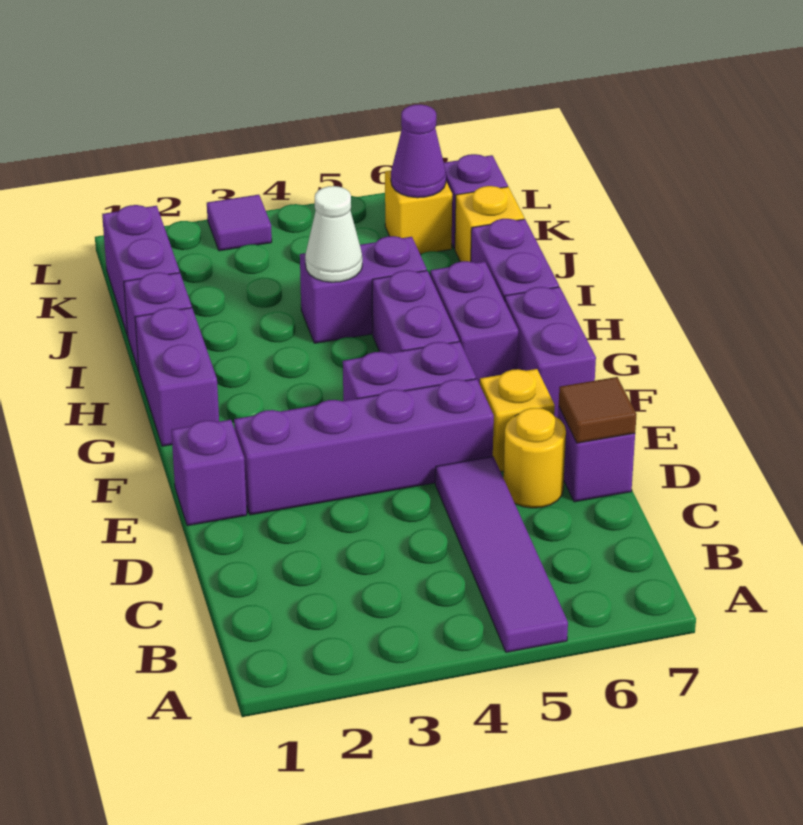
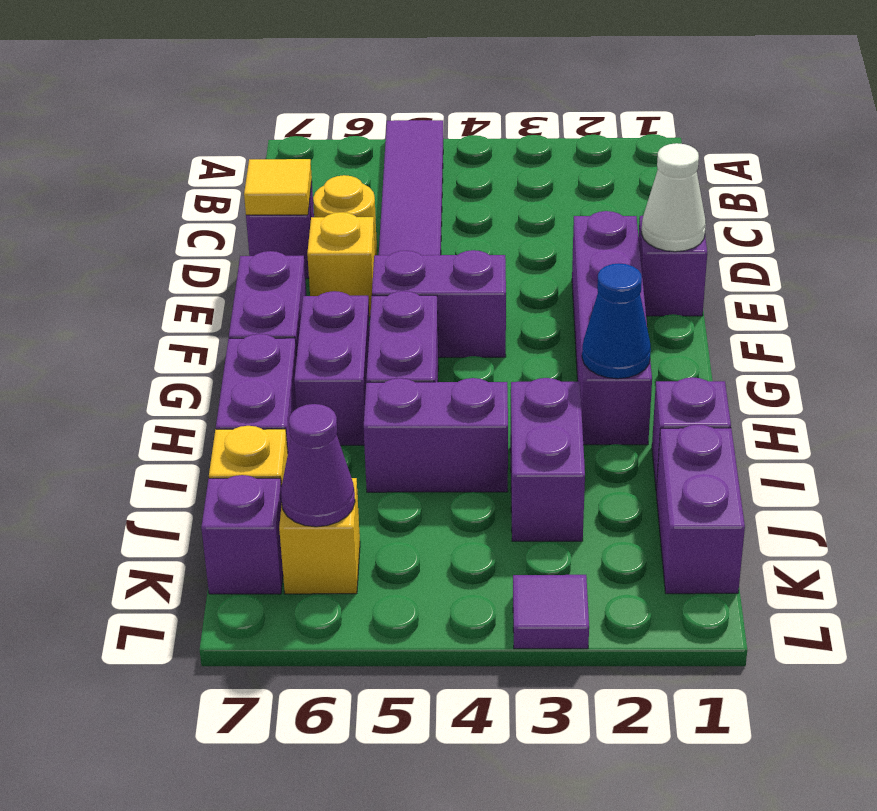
brown tile D7 level 2 -> yellow tile D7 level 2
purple brick E2:E5 level 1 -> purple brick E2:H2 level 1
purple brick G1:H1 level 1 -> purple brick I3:J3 level 1
none -> blue cone H2 level 2
white cone I4 level 2 -> white cone E1 level 2

